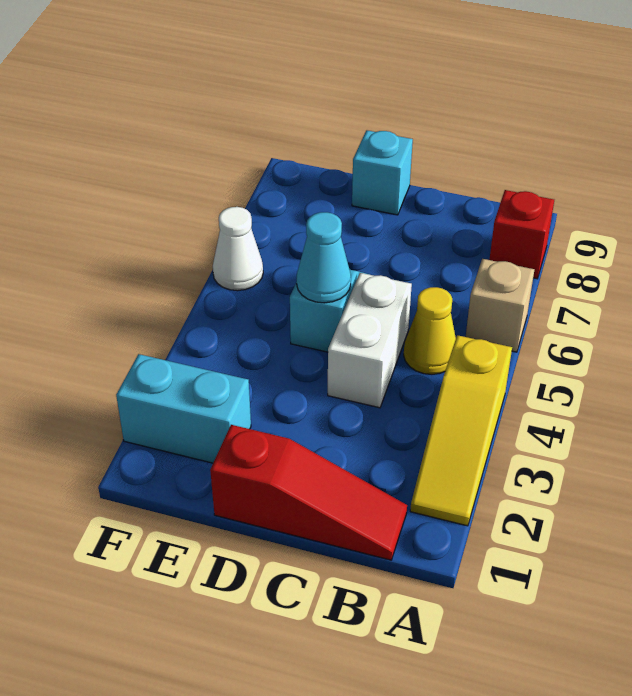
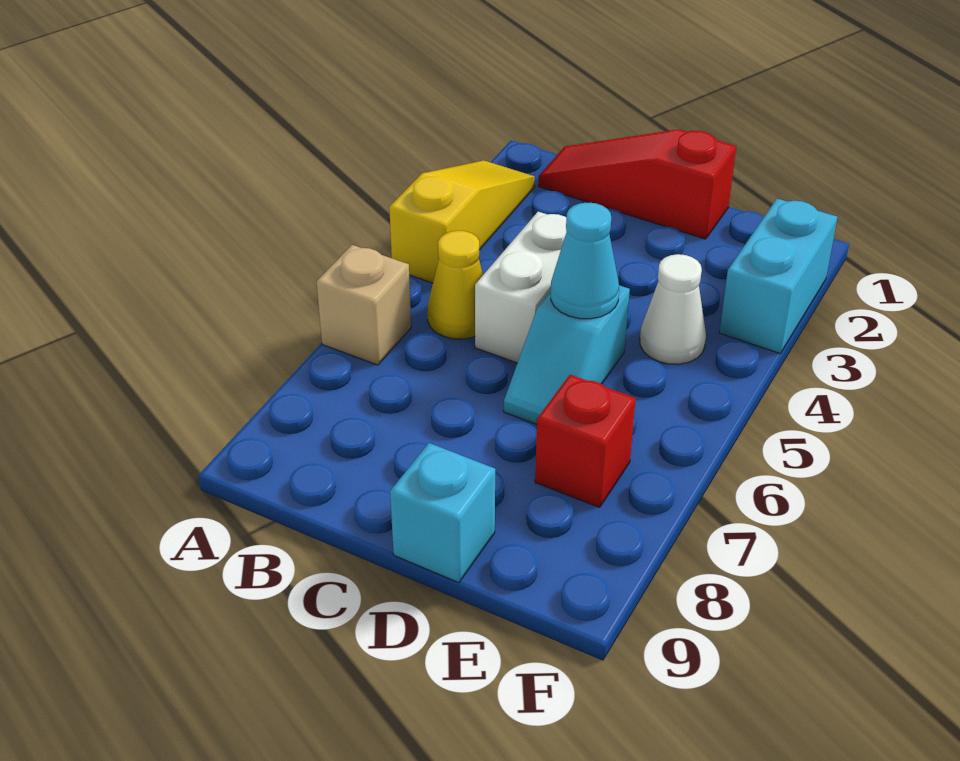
red brick A8 level 1 -> red brick E7 level 1
cyan brick E2:F2 level 1 -> cyan brick F2:F3 level 1
white cone F6 level 1 -> white cone E4 level 1

